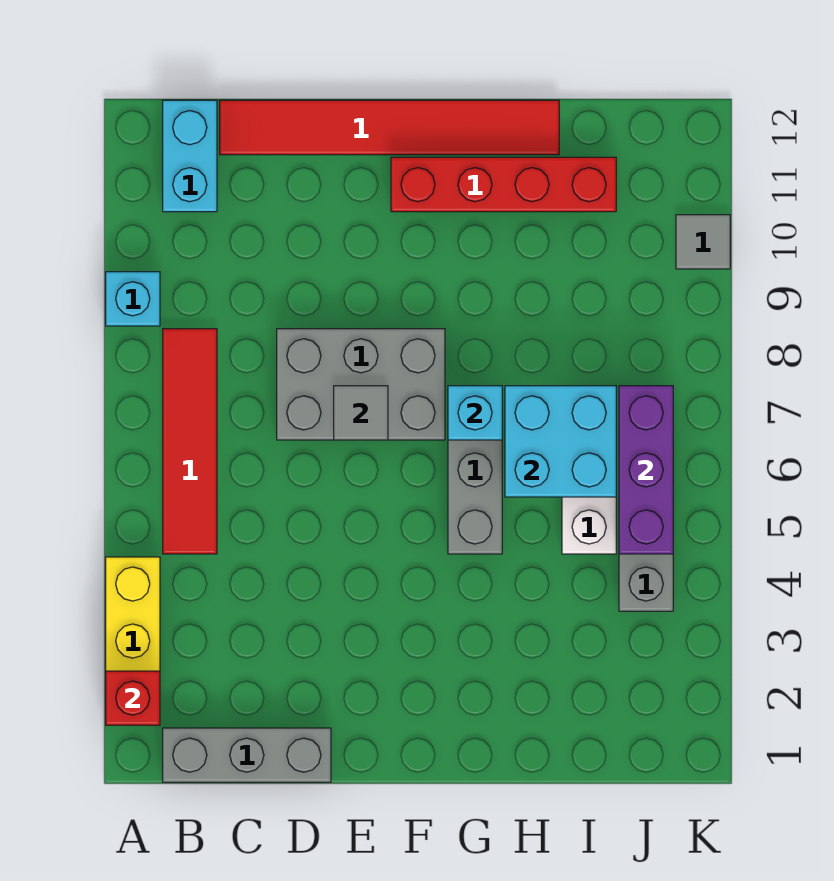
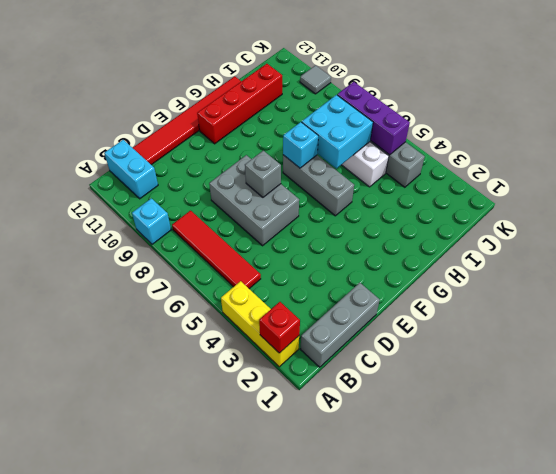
grey brick D7:F8 level 1 -> grey brick D6:E8 level 1
grey tile E7 level 2 -> grey brick E7 level 2

